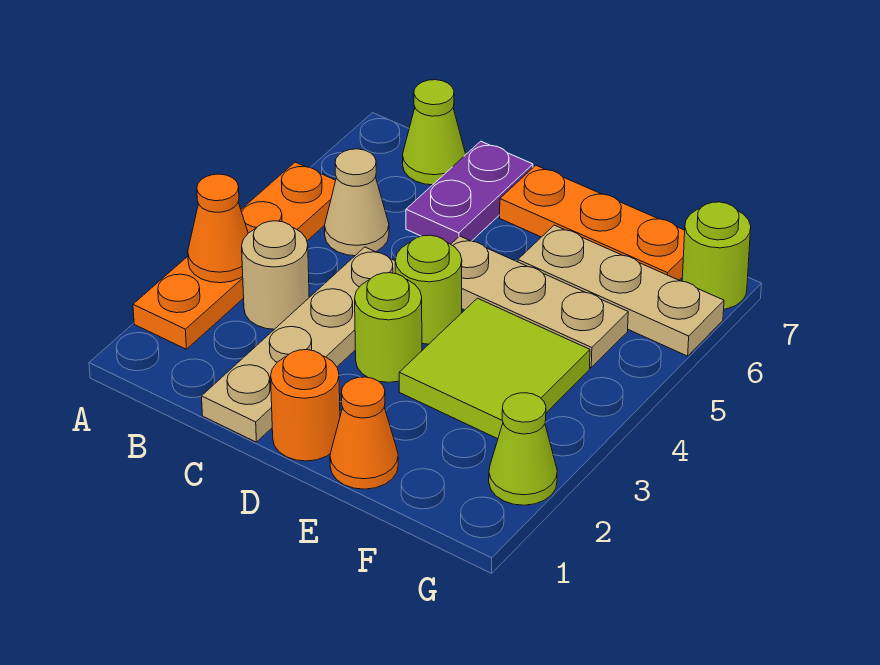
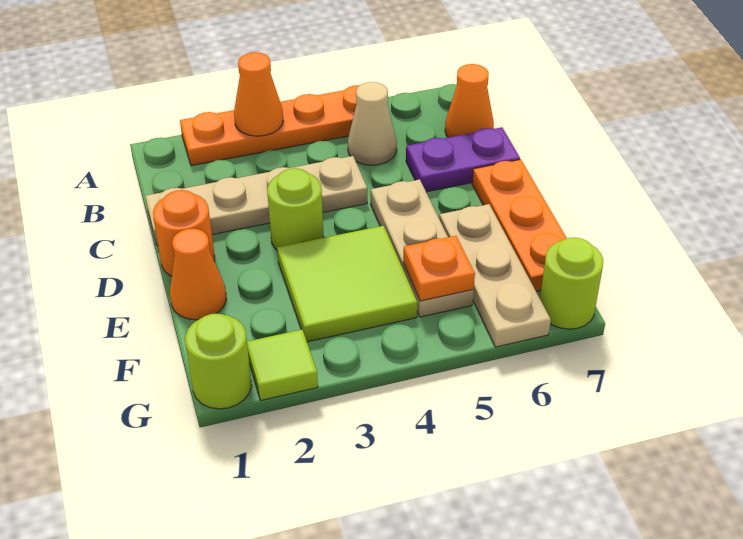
tan round brick B3 level 1 -> none
lime cone B7 level 1 -> orange cone B7 level 1
lime round brick D4 level 1 -> lime round brick G1 level 1
none -> orange plate F5 level 2
lime cone G2 level 1 -> lime tile G2 level 1

